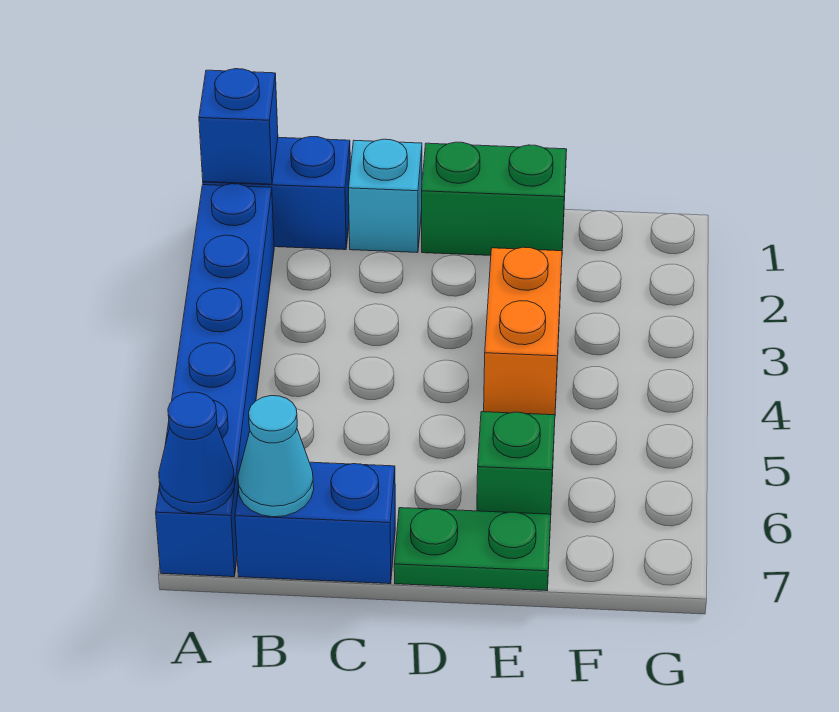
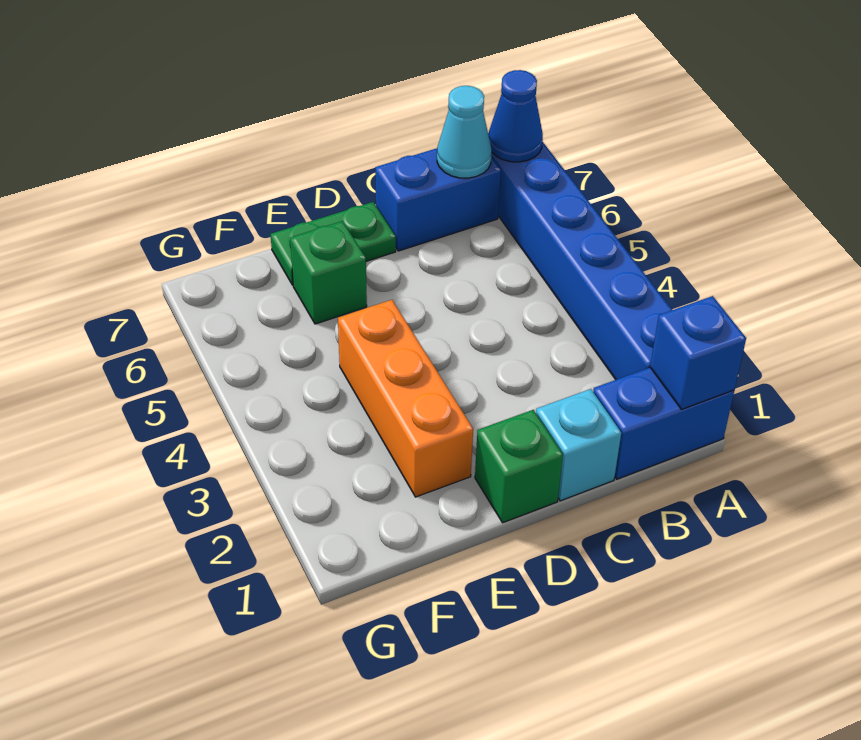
green brick D1:E1 level 1 -> green brick D1 level 1
orange brick E3:E4 level 1 -> orange brick E2:E4 level 1

